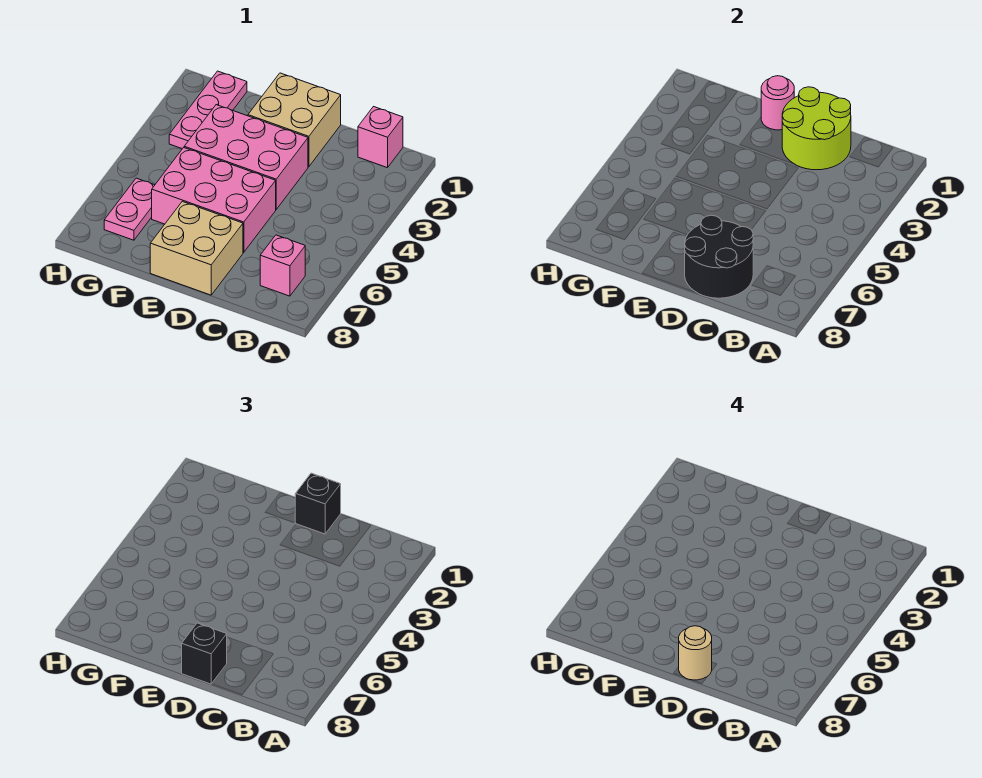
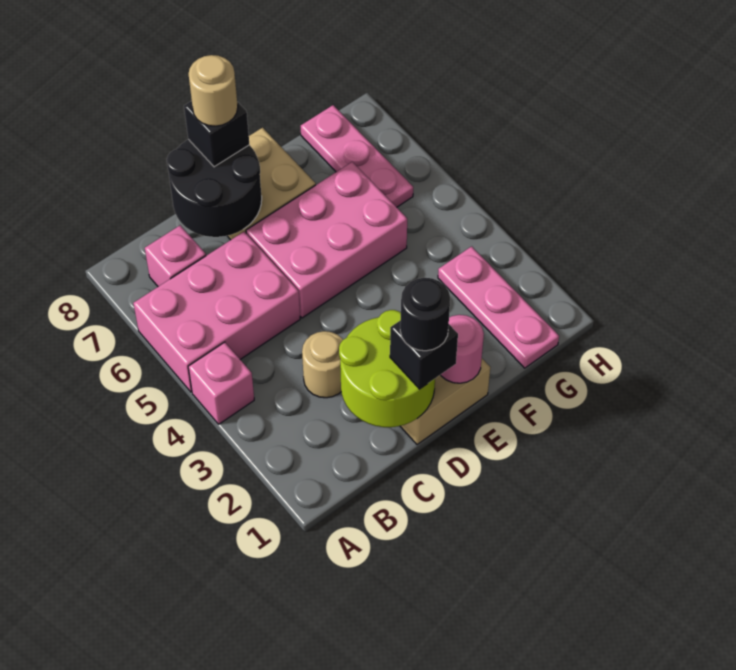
pink brick B1 level 1 -> pink brick A4 level 1
none -> tan round brick C3 level 1
none -> black round brick D1 level 4
pink brick D3:F4 level 1 -> pink brick A5:C6 level 1
pink plate G6:G7 level 1 -> pink plate G6:G8 level 1

